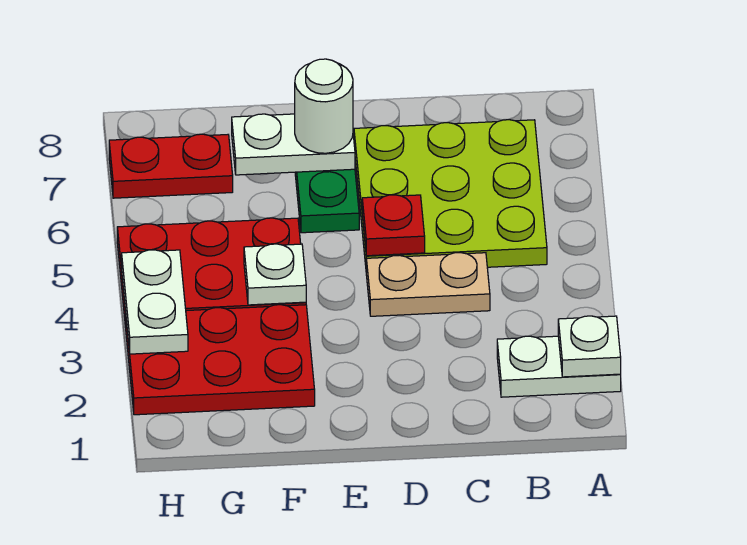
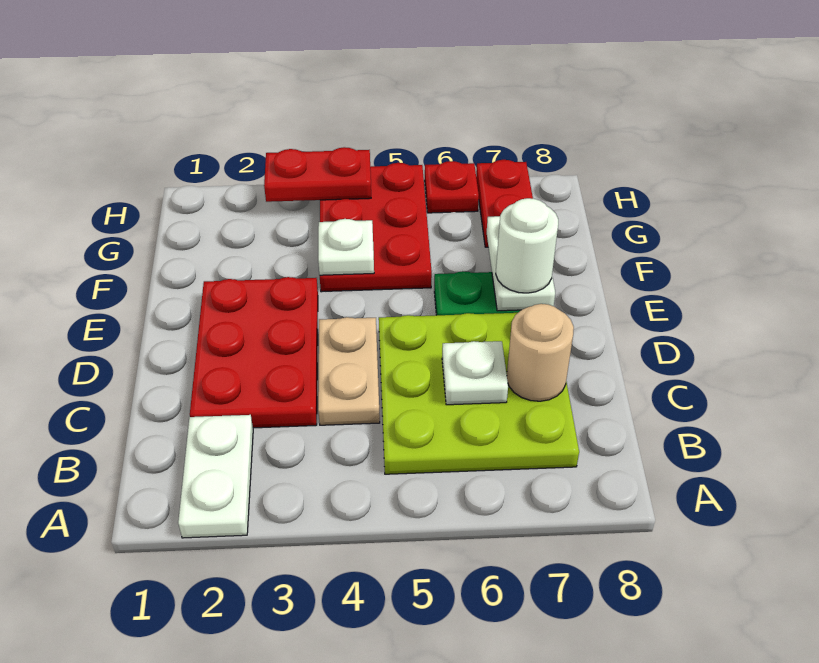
white plate A2 level 2 -> white plate C6 level 2
none -> tan round brick C7 level 2
red plate D5 level 2 -> red plate H6 level 1
red plate F2:H3 level 1 -> red plate C2:E3 level 1
white plate H3:H4 level 2 -> red plate H3:H4 level 2

